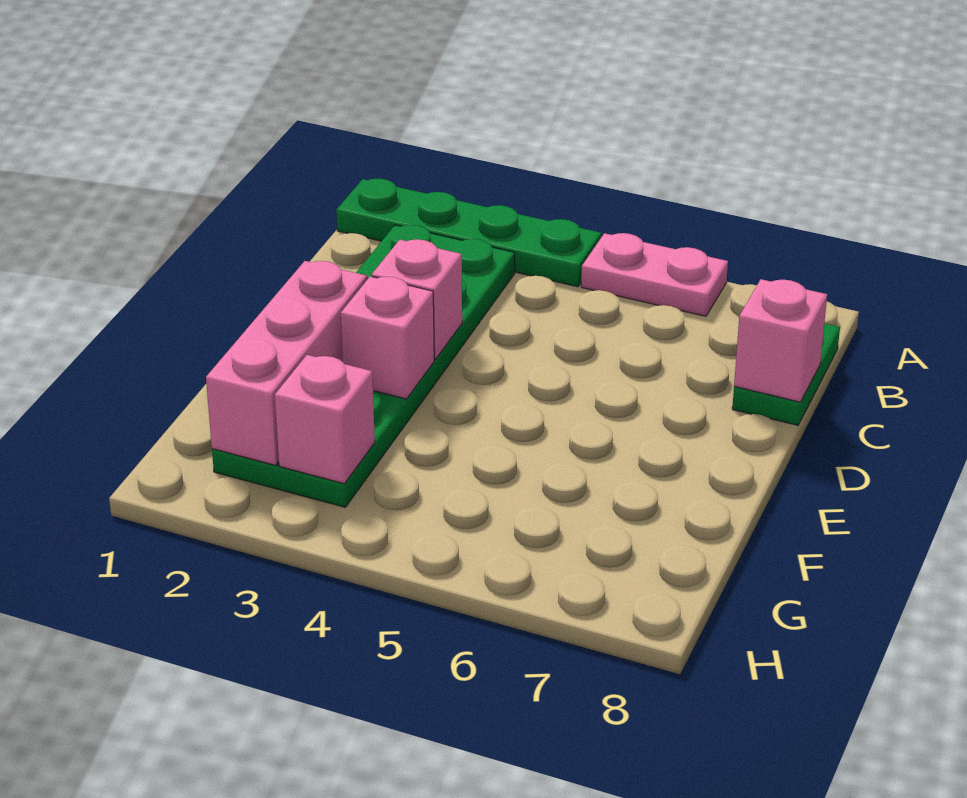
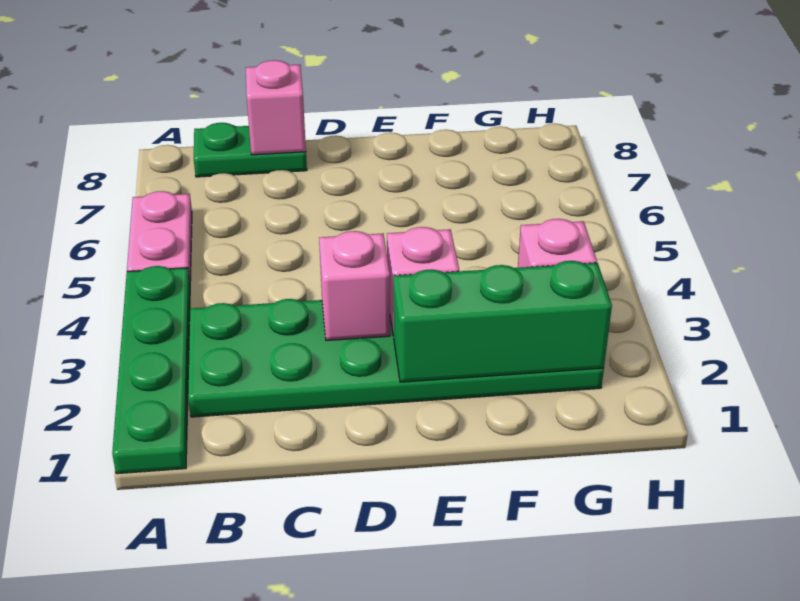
pink brick E2:G2 level 2 -> green brick E2:G2 level 2

